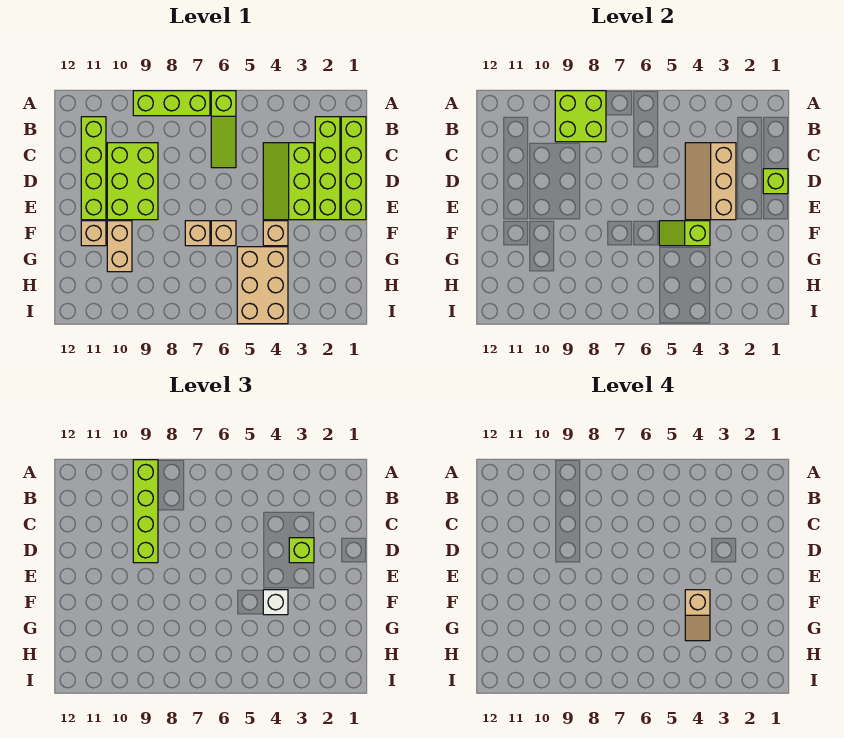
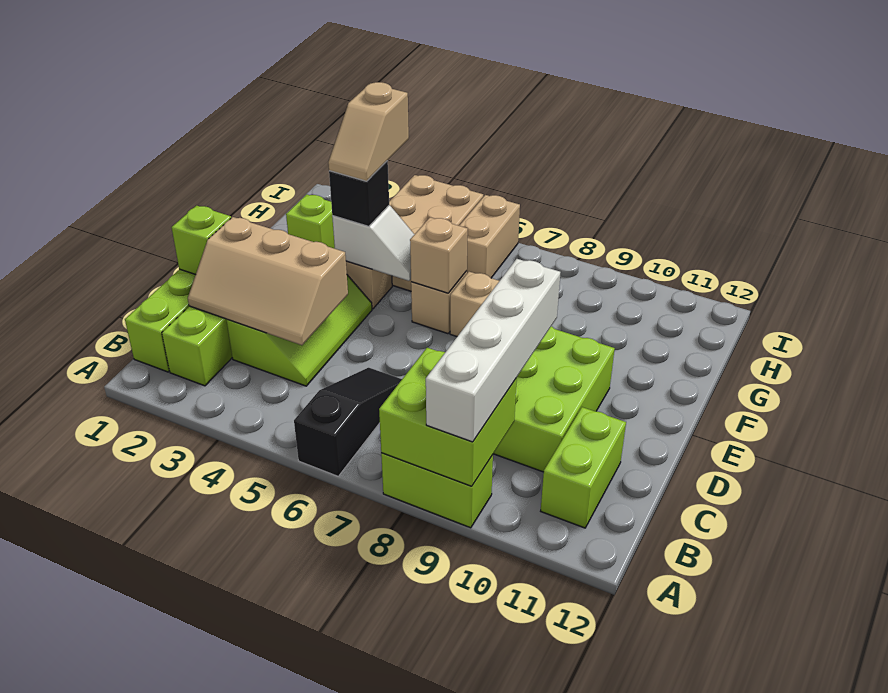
lime slope A6:C6 level 1 top A -> black slope A6:C6 level 1 top A
lime brick A7:A9 level 1 -> lime brick A8:A9 level 1
lime brick A9:D9 level 3 -> white brick A9:D9 level 3
lime brick B11:E11 level 1 -> lime brick B11:C11 level 1
tan slope C3:E4 level 2 top 3 -> tan slope C2:D4 level 2 top D
lime brick D3 level 3 -> lime brick G2 level 1
lime slope F4:F5 level 2 top 4 -> white slope F4:F5 level 2 top 4
white brick F4 level 3 -> black brick F4 level 3
tan slope F4:G4 level 4 top F -> tan slope F4:G4 level 4 top G
tan brick F10:G10 level 1 -> tan brick H6:I6 level 1
tan brick F11 level 1 -> tan brick F6 level 2

